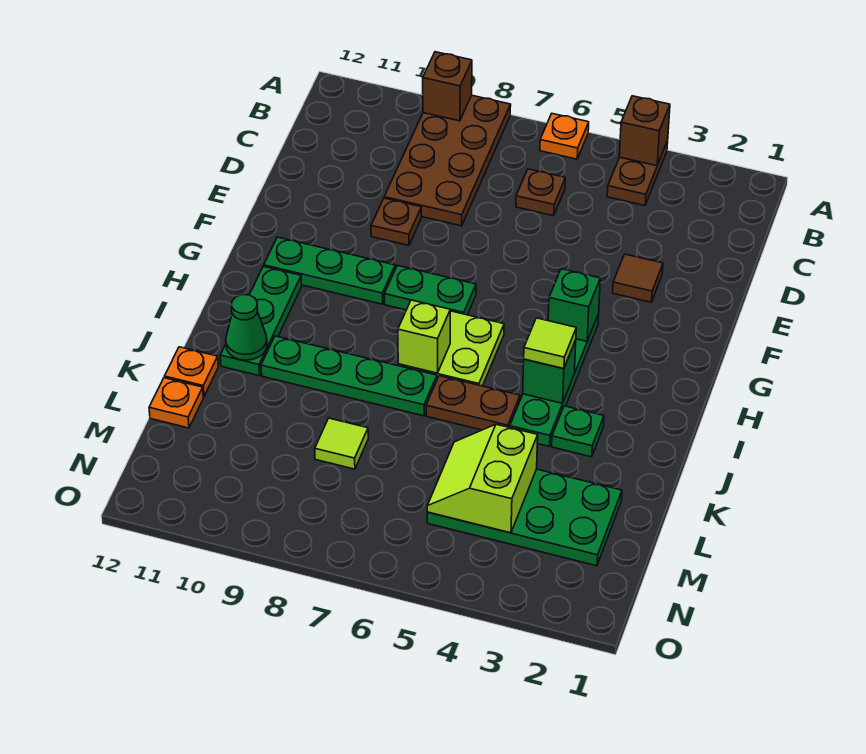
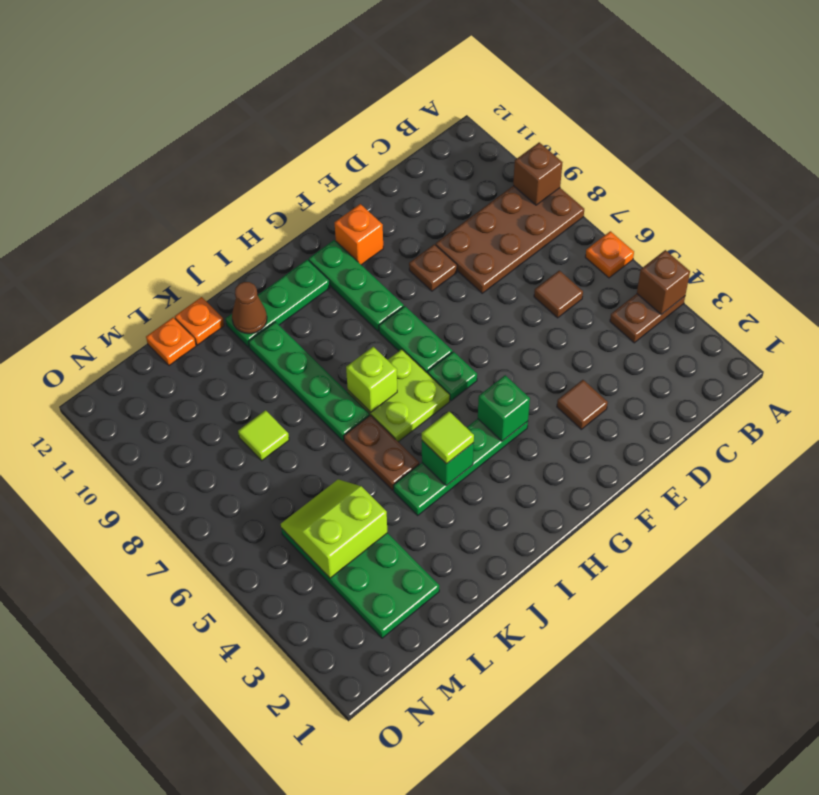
brown plate C6 level 1 -> brown tile C6 level 1
none -> orange brick F11 level 1
green plate J3 level 1 -> green plate G6 level 1
green cone J11 level 2 -> brown cone J11 level 2

